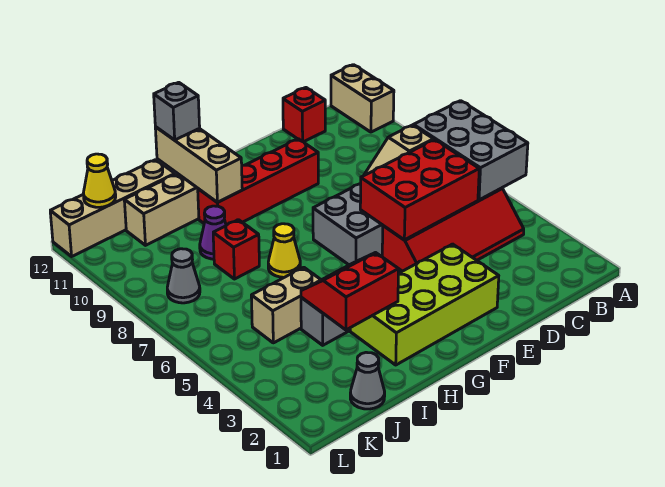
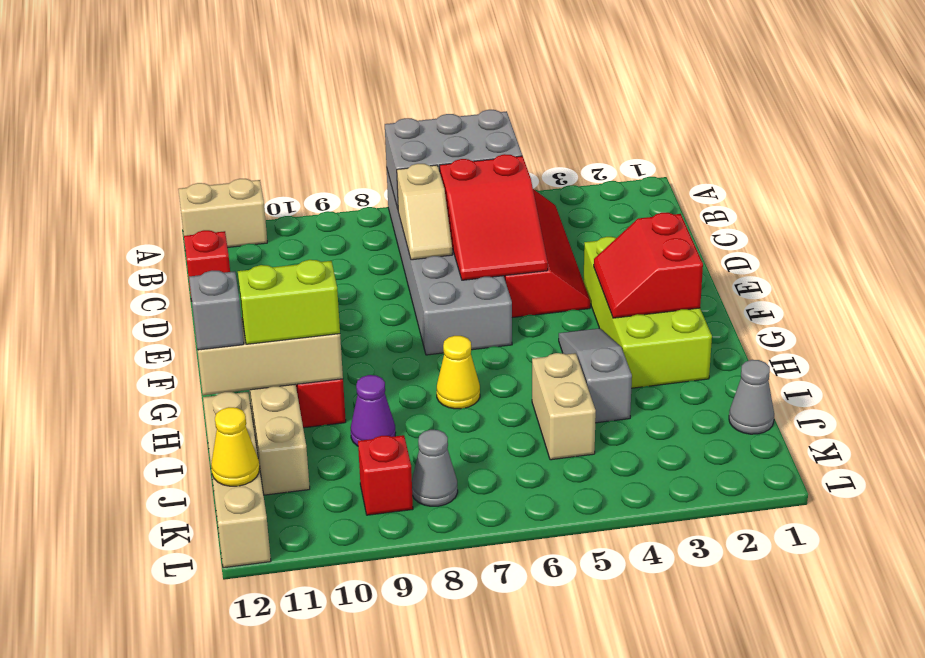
red brick C5:E6 level 2 -> red slope C5:E6 level 2 top C
red slope H3:I4 level 2 top 3 -> red slope F2:G3 level 2 top 2
none -> lime brick H10:H11 level 3
red brick I8 level 1 -> red brick K9 level 1

